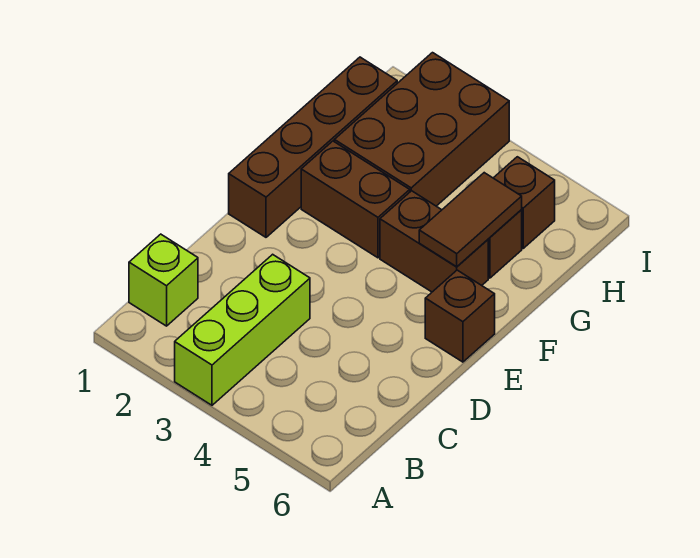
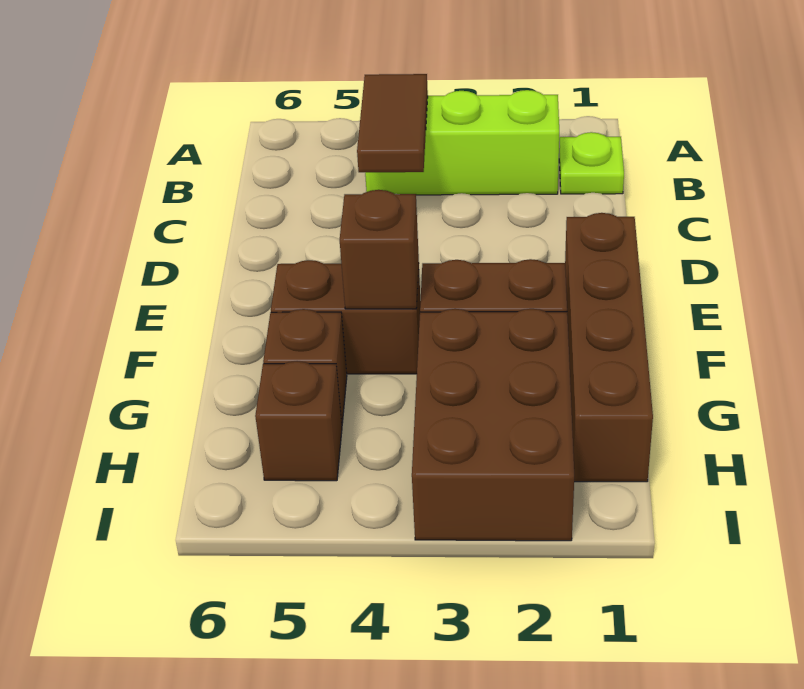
lime brick A3:C3 level 1 -> lime brick B2:B4 level 1
lime brick B1 level 1 -> lime plate B1 level 1
brown brick E6 level 1 -> brown brick F4 level 2
brown tile F5:G5 level 2 -> brown tile B4:C4 level 2

